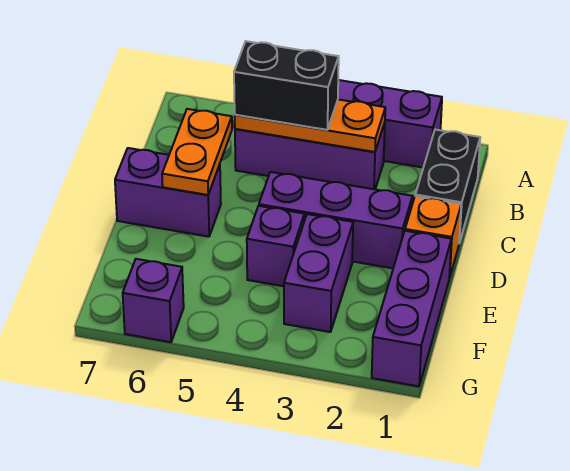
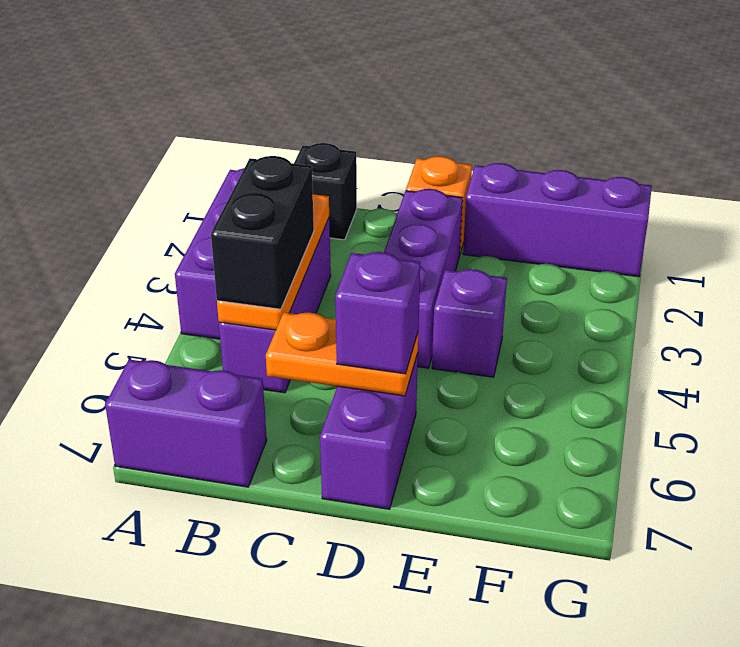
black brick B1:C1 level 1 -> black brick B1 level 1
purple brick E3:F3 level 1 -> purple brick A7:B7 level 1
purple brick G6 level 1 -> purple brick D6 level 3

